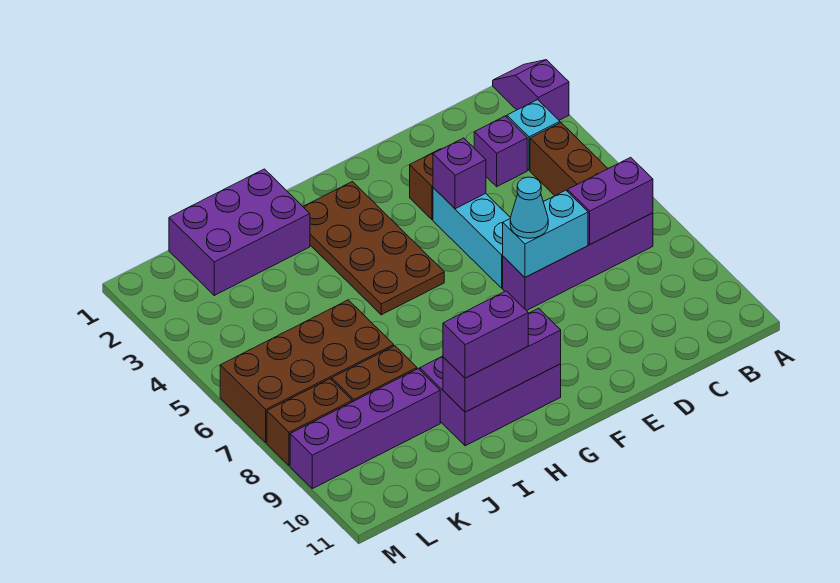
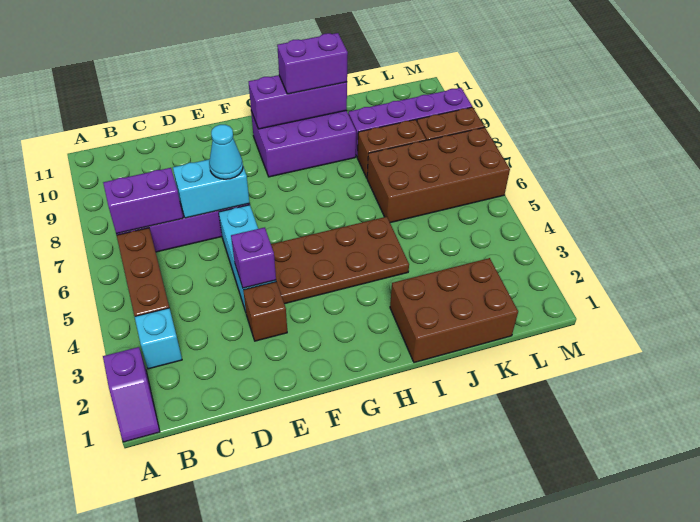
purple brick C3 level 1 -> none
brown plate G2:H5 level 1 -> brown plate F4:I5 level 1
purple brick I1:K2 level 1 -> brown brick I1:K2 level 1

